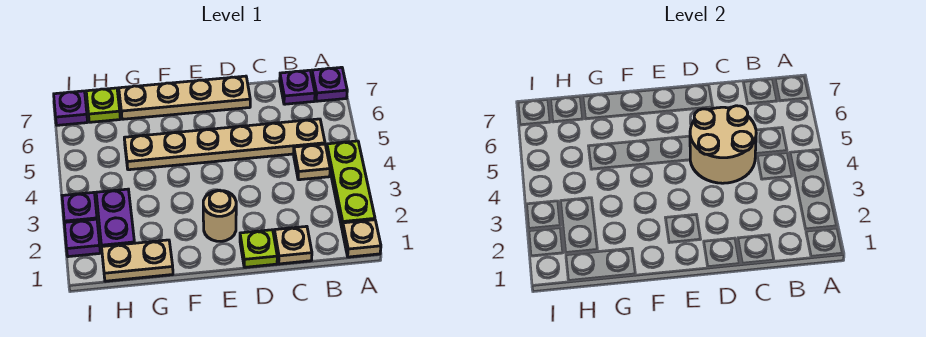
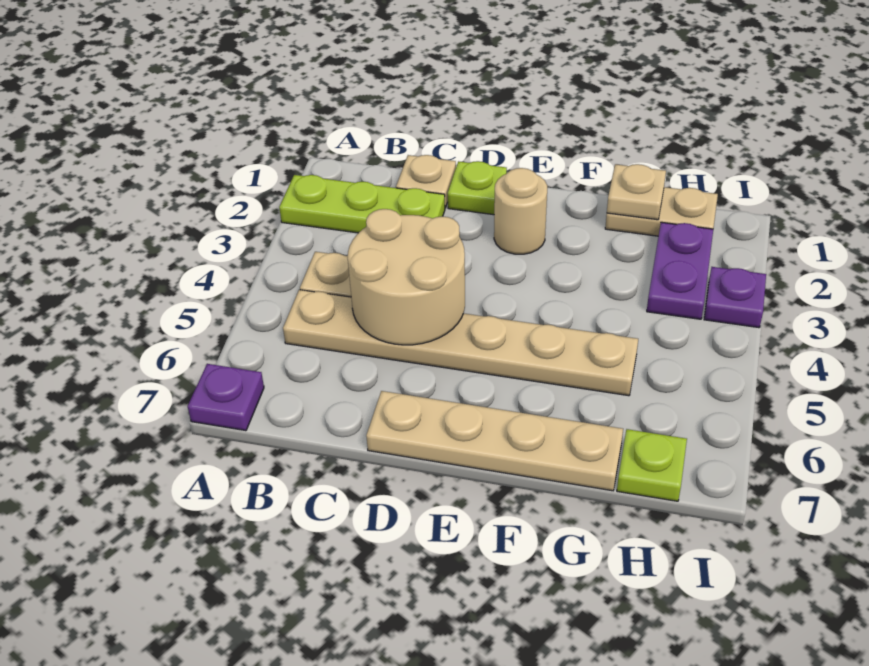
tan plate A1 level 1 -> tan plate G1 level 2
lime plate A2:A4 level 1 -> lime plate A2:C2 level 1
purple plate B7 level 1 -> none
purple plate I2 level 1 -> none
purple plate I7 level 1 -> none

